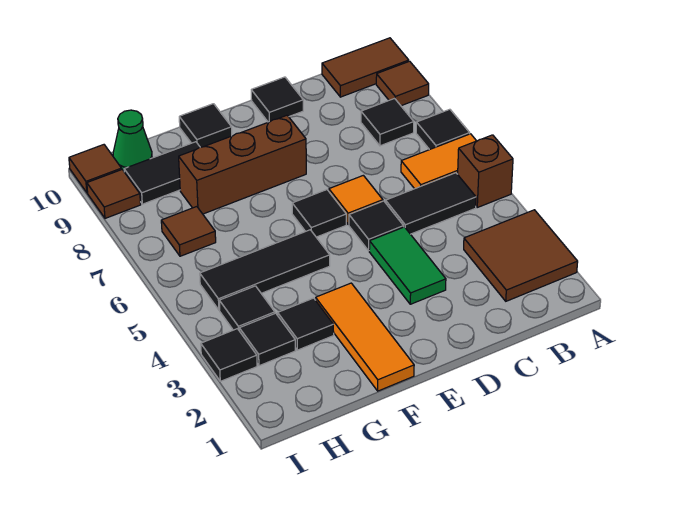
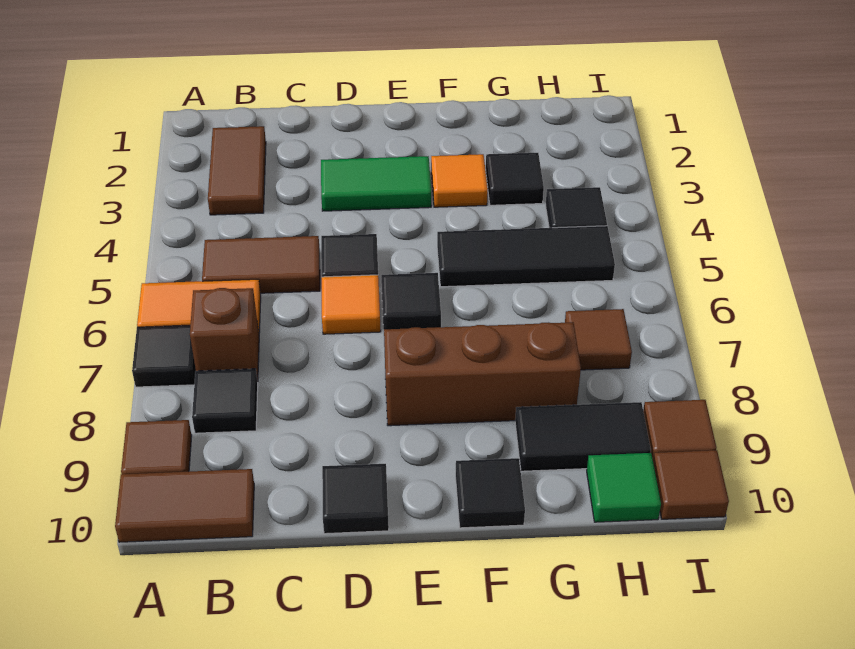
brown tile A2:B3 level 1 -> brown tile B2:B3 level 1
brown brick A5 level 1 -> brown brick B7 level 1
black tile B5:C5 level 1 -> brown tile B5:C5 level 1
green tile D3:D4 level 1 -> green tile D3:E3 level 1
orange tile F1:F3 level 1 -> orange tile F3 level 1
black tile H3 level 1 -> none
green cone H10 level 1 -> green tile H10 level 1
black tile I3 level 1 -> none

